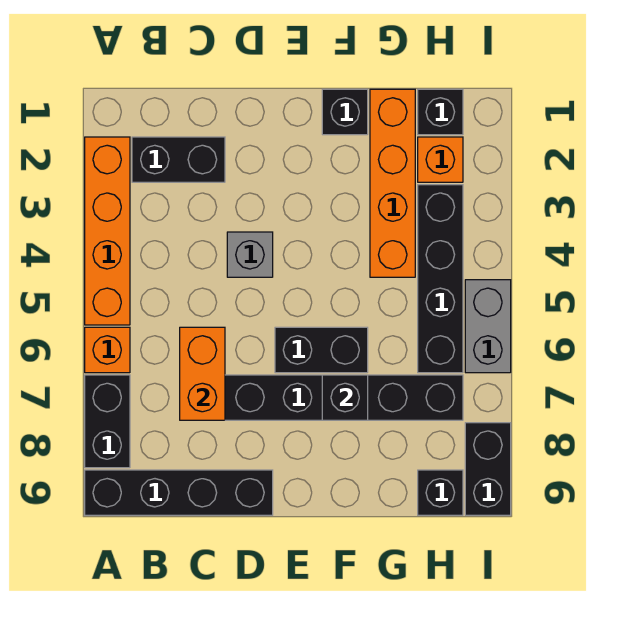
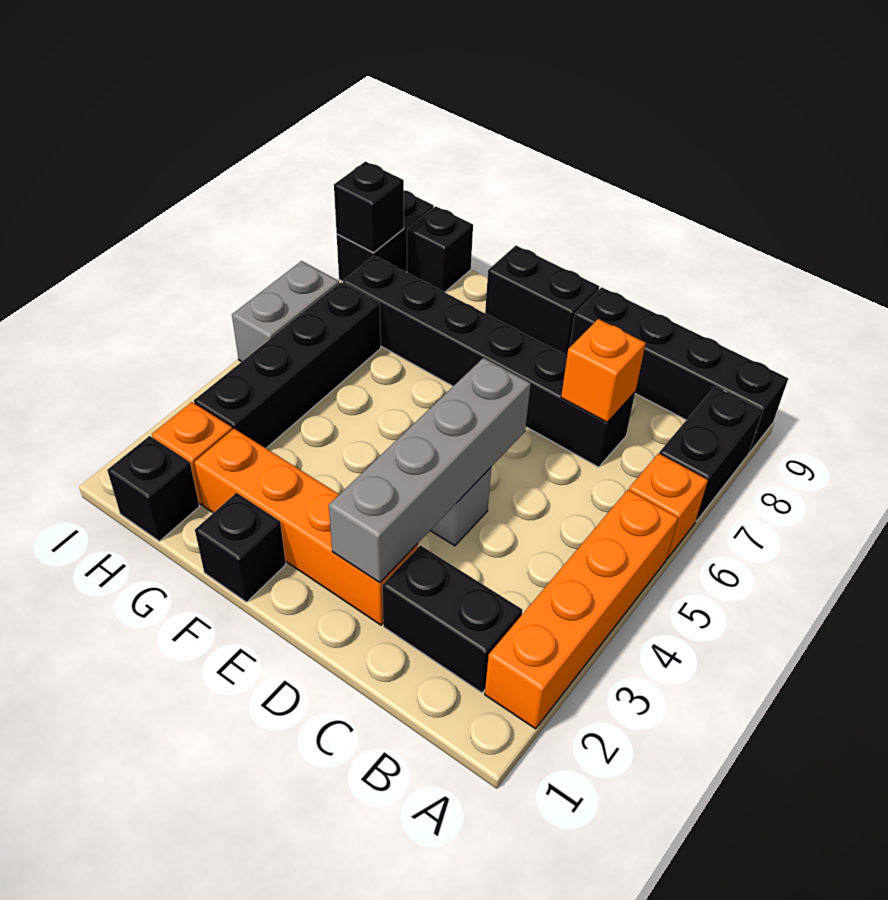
orange brick C6:C7 level 2 -> orange brick C7 level 2
none -> grey brick D2:D5 level 2
black brick E6:F6 level 1 -> black brick E9:F9 level 1
black brick F7 level 2 -> black brick I8 level 2
orange brick G1:G4 level 1 -> orange brick D2:G2 level 1

